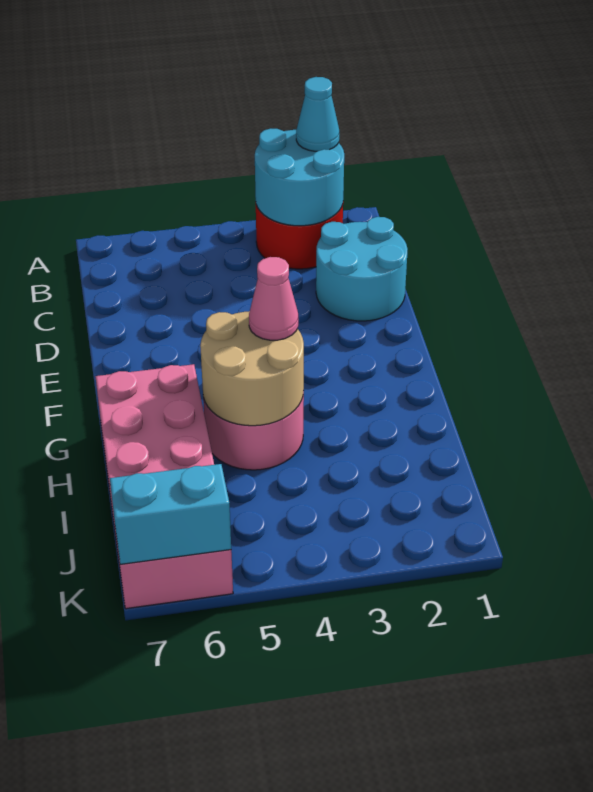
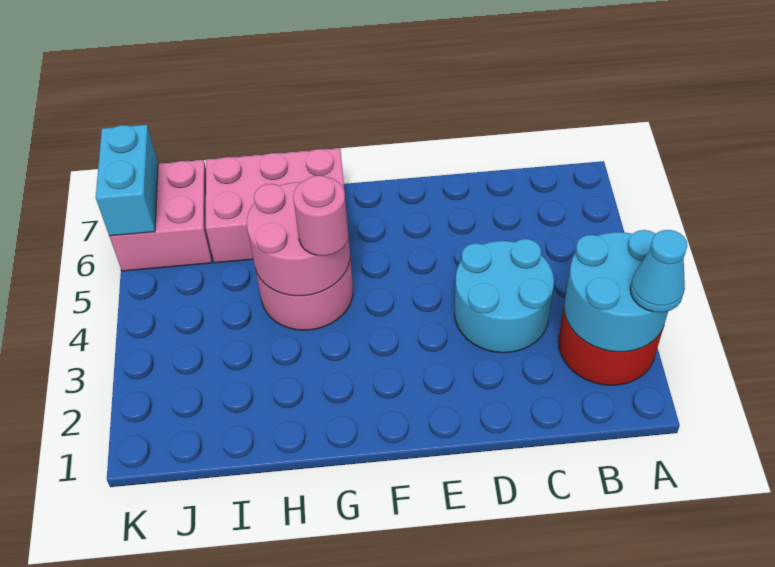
cyan round brick C1:D2 level 1 -> cyan round brick C3:D4 level 1
tan round brick G4:H5 level 2 -> pink round brick G4:H5 level 2
pink cone G4 level 3 -> pink round brick G4 level 3

